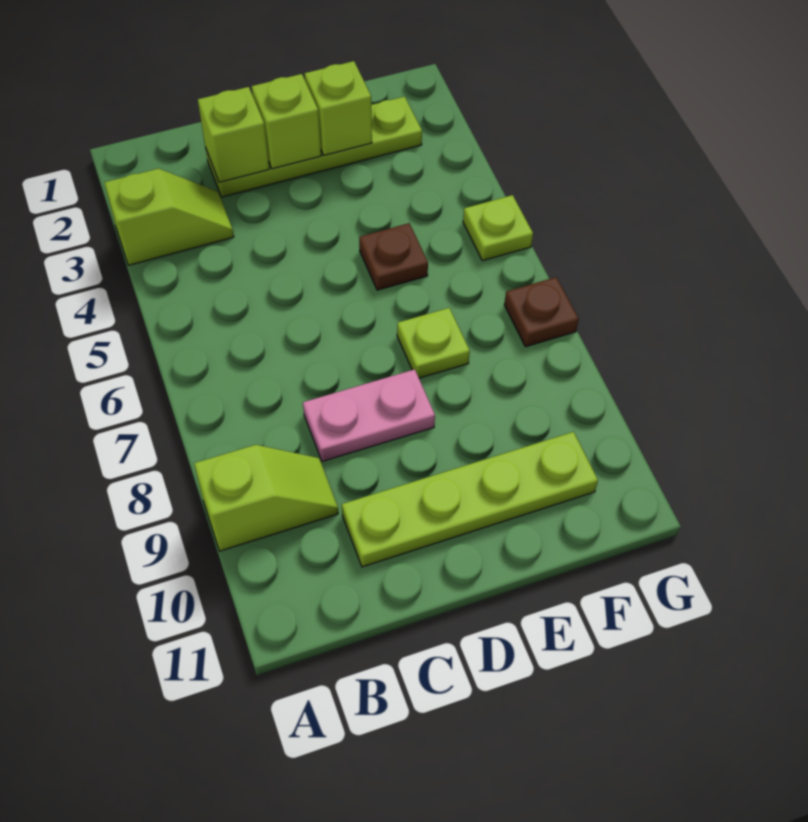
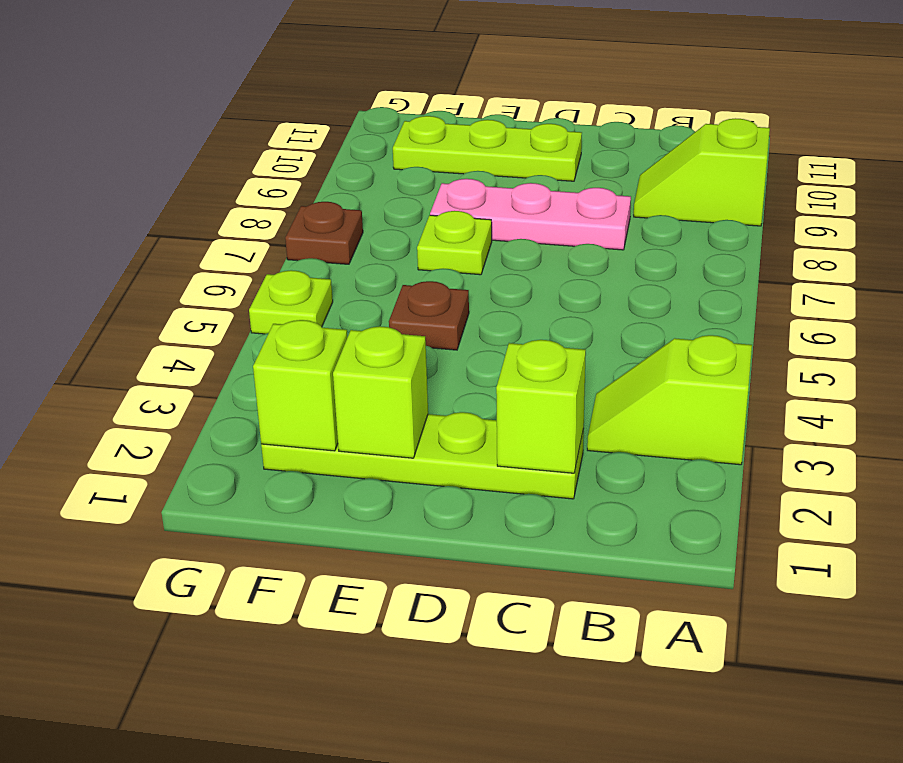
pink plate C8:D8 level 1 -> pink plate C8:E8 level 1
lime plate C10:F10 level 1 -> lime plate D10:F10 level 1
lime brick D2 level 2 -> lime brick F2 level 2

